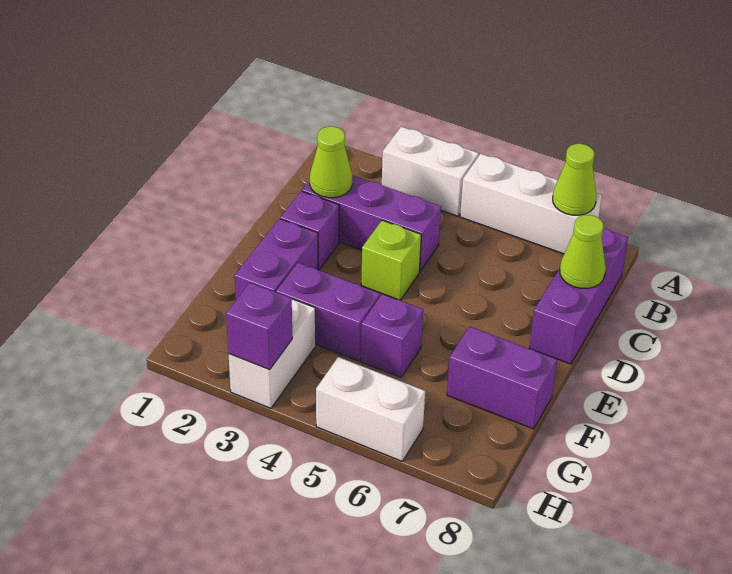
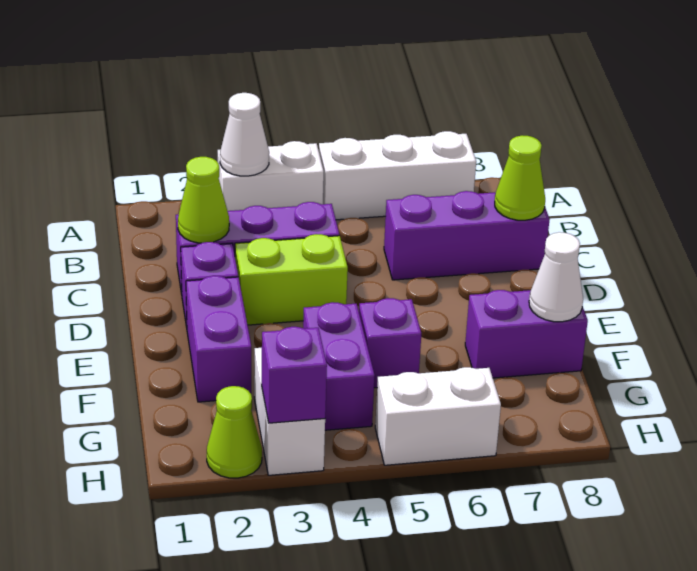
none -> white cone A3 level 2
lime cone A7 level 2 -> lime cone H2 level 1
purple brick B8:D8 level 1 -> purple brick C6:C8 level 1
lime brick D4 level 1 -> lime brick D3:D4 level 1
purple brick F3:F4 level 1 -> purple brick F4:G4 level 1
none -> white cone F8 level 2

